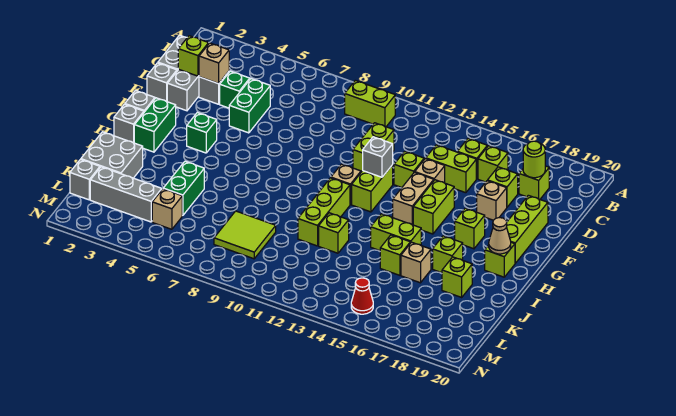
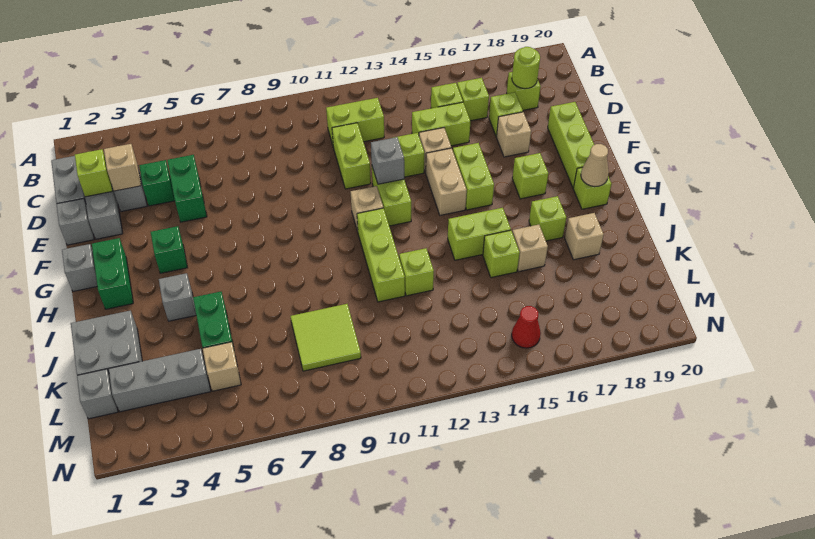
lime brick B9:B10 level 1 -> lime brick C11:C12 level 1
grey brick H1 level 1 -> grey brick I4 level 1
lime brick J18 level 1 -> tan brick J18 level 1

